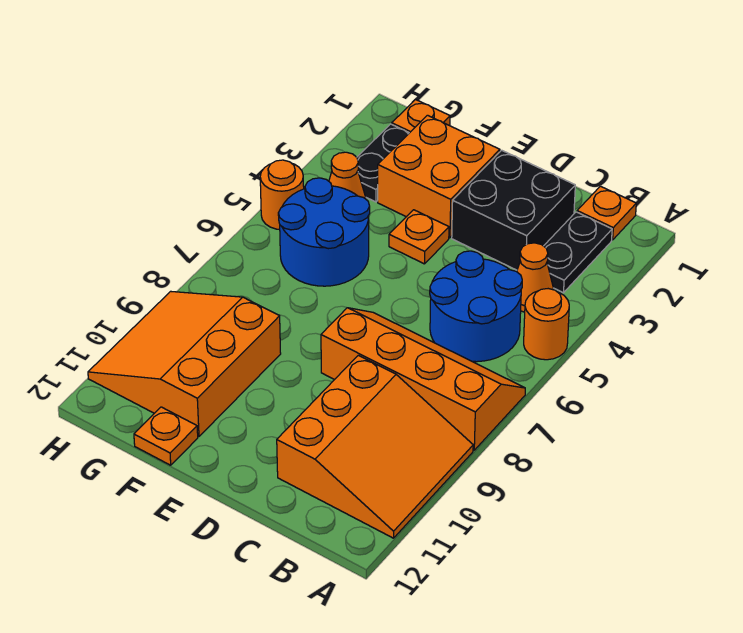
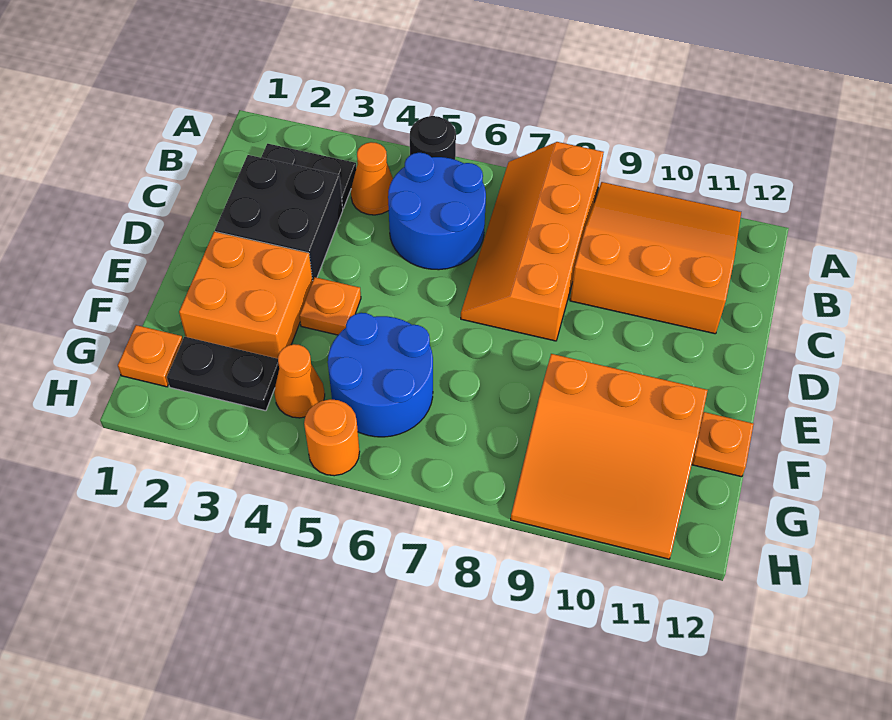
orange round brick A5 level 1 -> black round brick A5 level 1
orange plate B1 level 1 -> none

